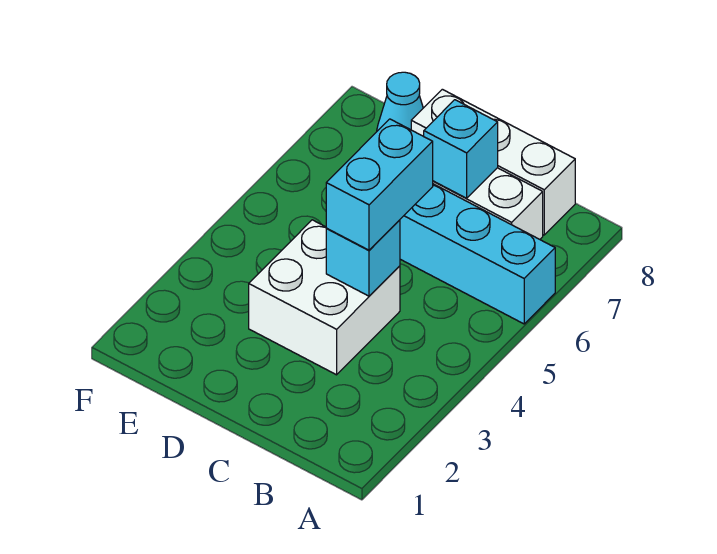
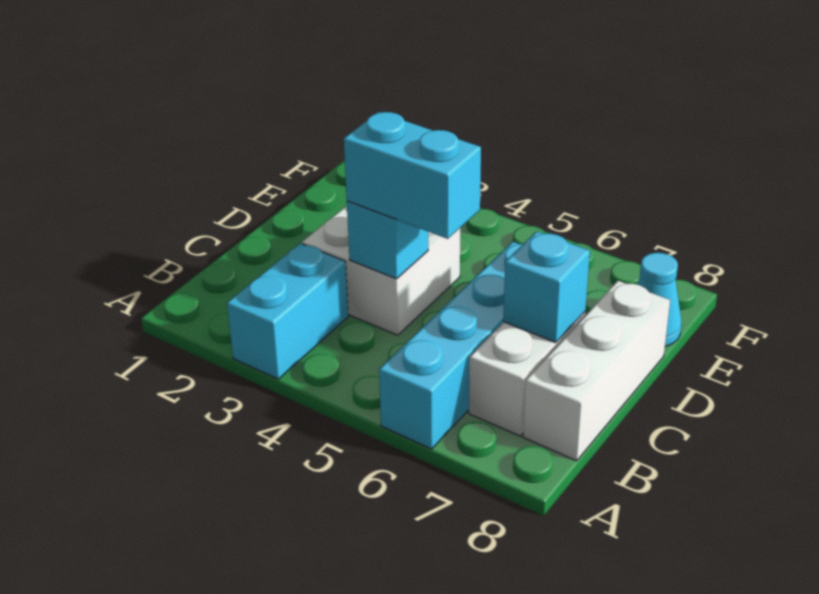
none -> cyan brick A3:B3 level 1

